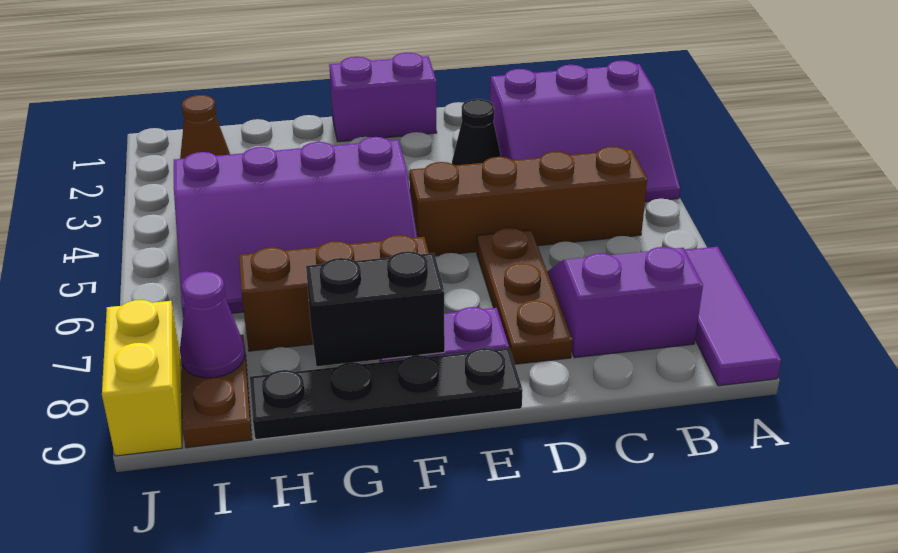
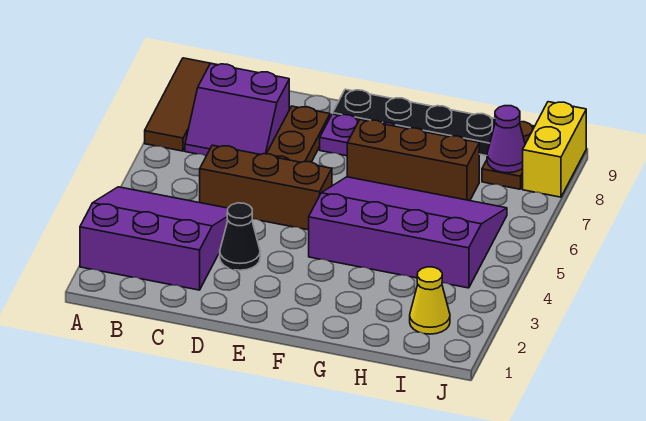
purple tile A7:A9 level 1 -> brown tile A7:A9 level 1
brown brick B5:E5 level 1 -> brown brick C5:E5 level 1
purple brick E1:F1 level 1 -> none
black brick F8:G8 level 2 -> none
brown cone I2 level 1 -> yellow cone I2 level 1

